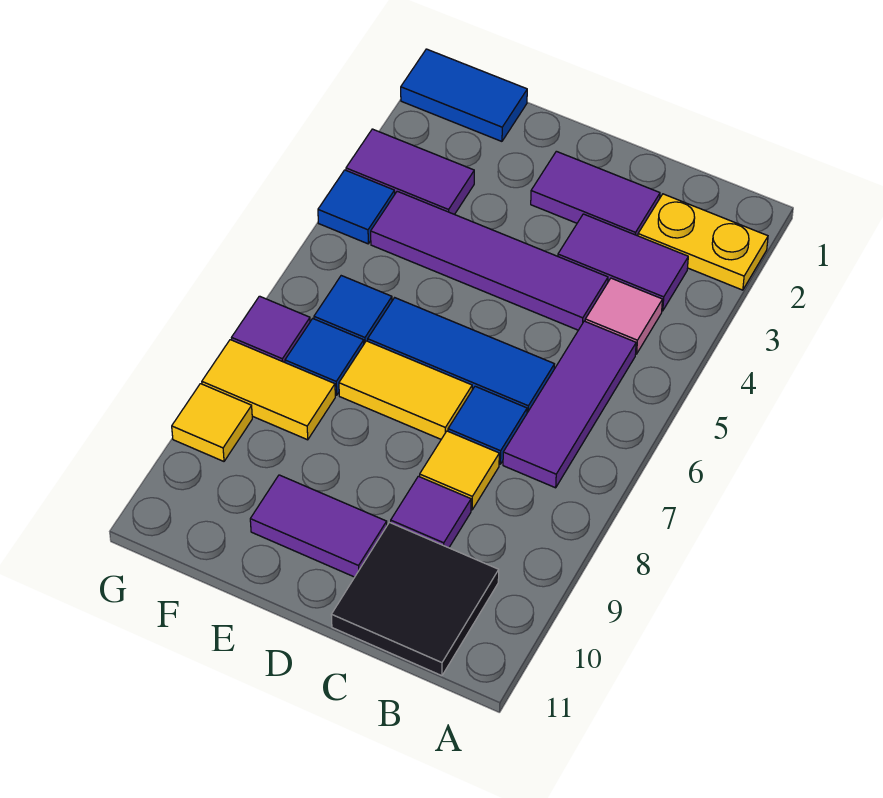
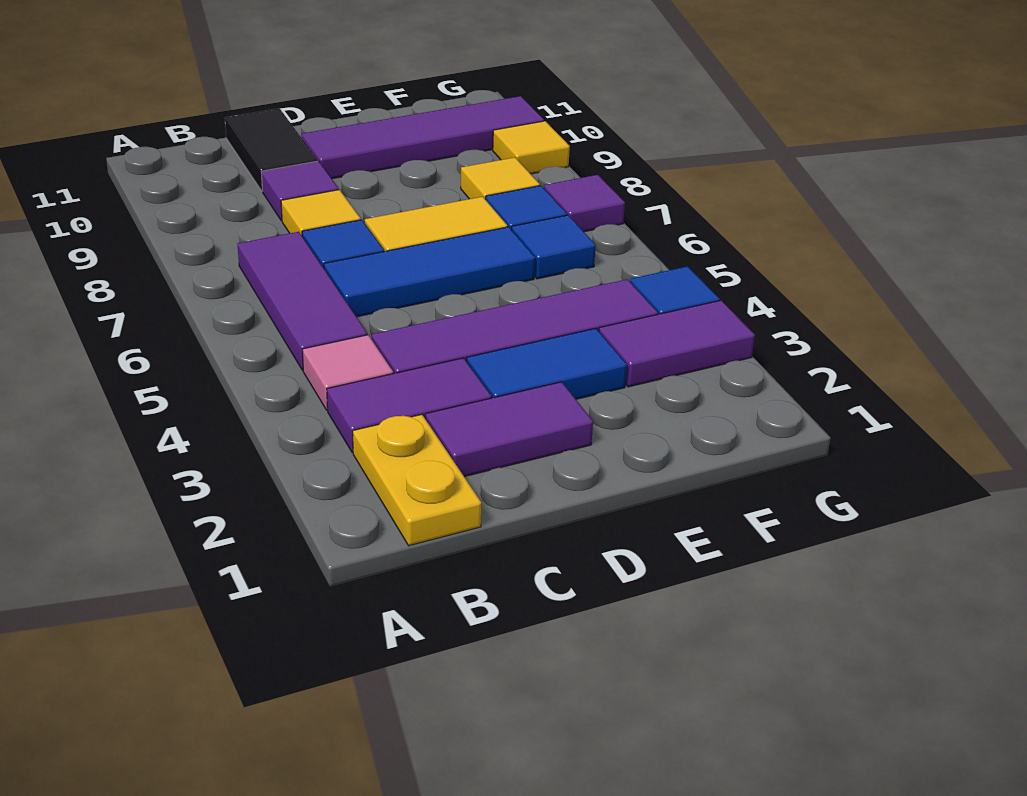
yellow plate A2:B2 level 1 -> yellow plate B1:B2 level 1
black tile B10:C11 level 1 -> black tile C10:C11 level 1
purple tile D10:E10 level 1 -> purple tile D10:G10 level 1
blue tile F1:G1 level 1 -> blue tile D3:E3 level 1
yellow tile F8:G8 level 1 -> yellow tile F8 level 1

